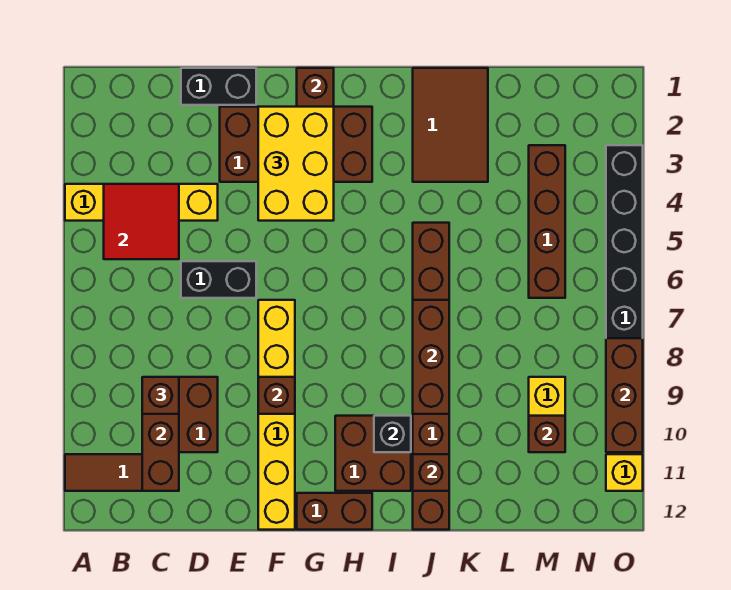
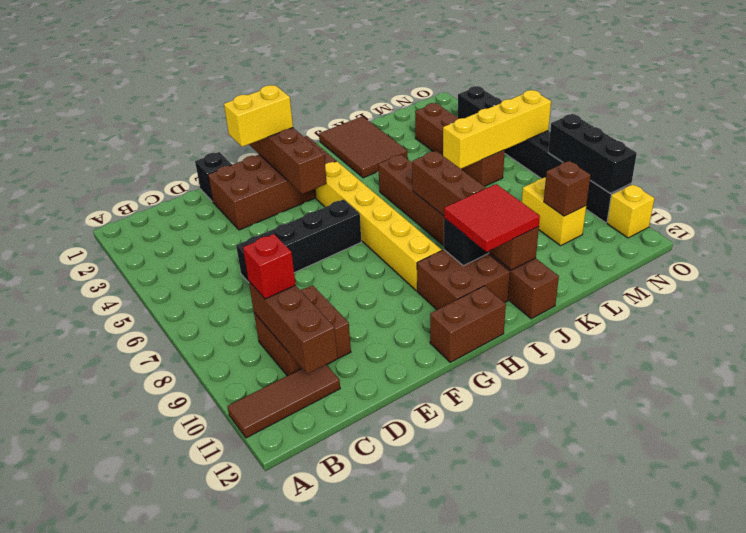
yellow brick A4:D4 level 1 -> yellow brick L6:O6 level 2
red tile B4:C5 level 2 -> red tile I10:J11 level 3
brown brick C9 level 3 -> red brick C9 level 3
black brick D1:E1 level 1 -> black brick E1 level 1
black brick D6:E6 level 1 -> black brick D6:G6 level 1
yellow brick F2:G4 level 3 -> yellow brick F2:G2 level 3
yellow brick F7:F12 level 1 -> yellow brick H4:H9 level 1
brown brick F9 level 2 -> none
brown brick O8:O10 level 2 -> black brick O8:O10 level 2

